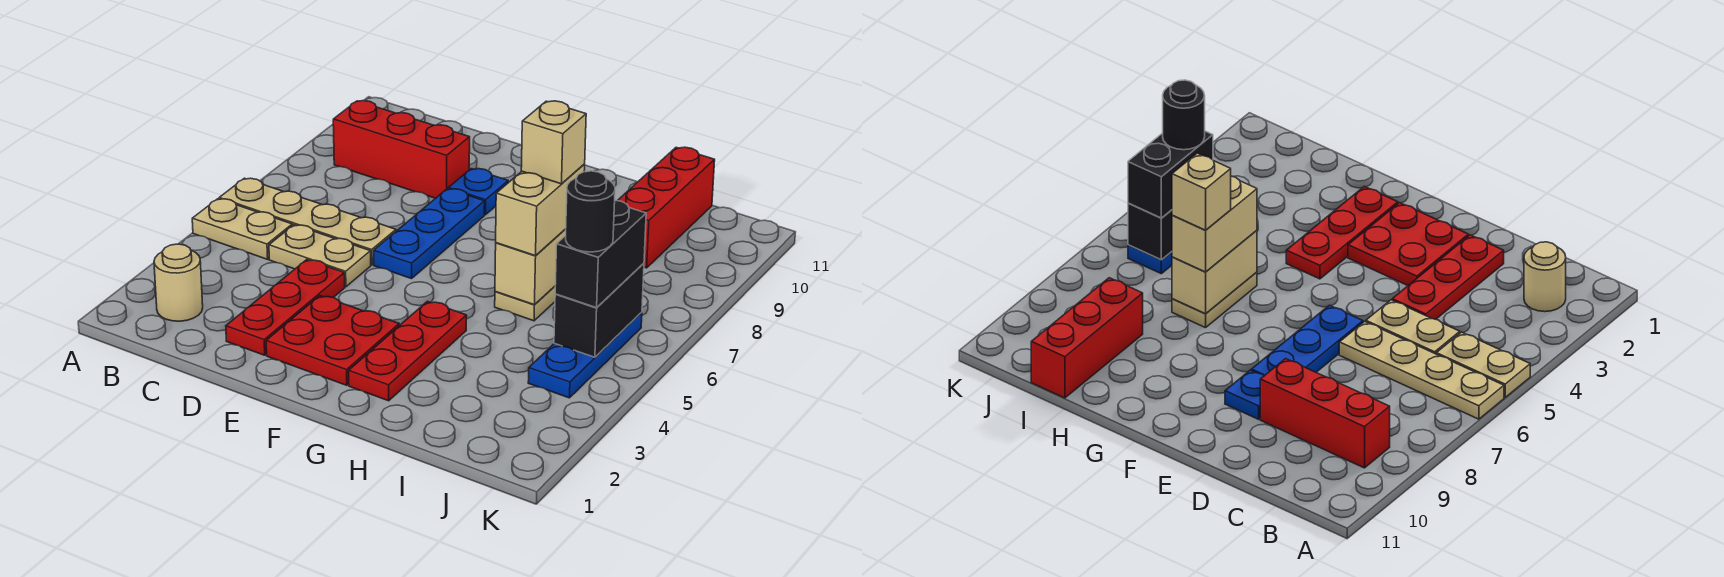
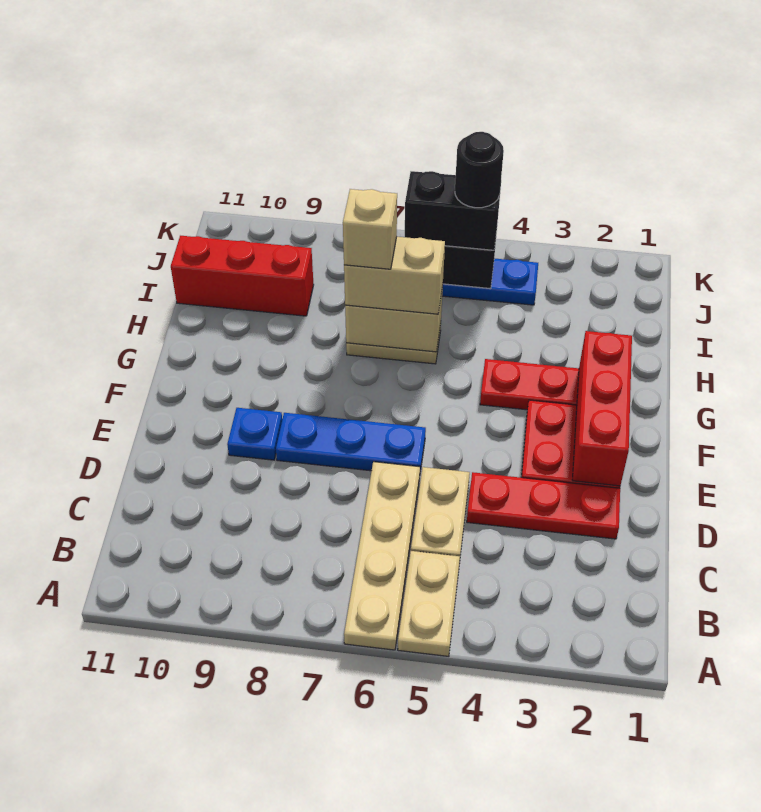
tan round brick B2 level 1 -> none
red brick B9:D9 level 1 -> red brick E2:G2 level 2

